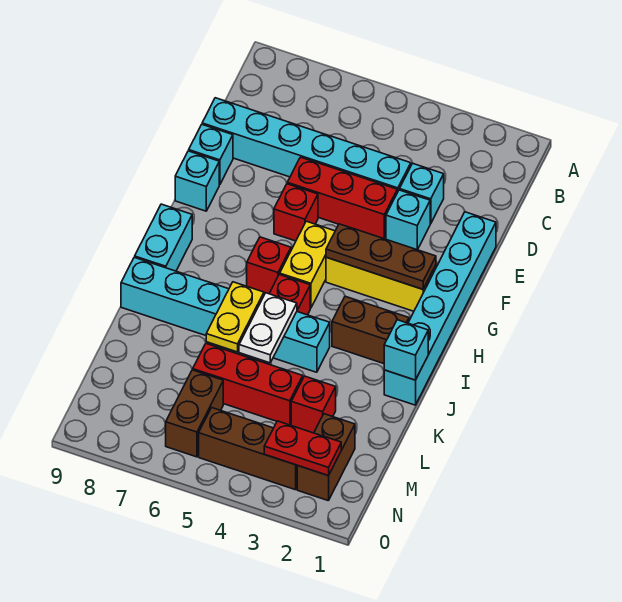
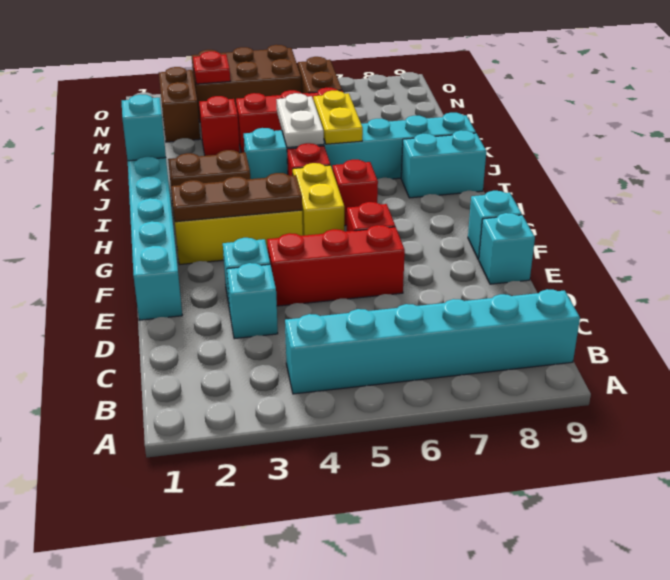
cyan brick D4:D9 level 1 -> cyan brick B4:B9 level 1
cyan brick H9:I9 level 1 -> cyan brick I8:I9 level 1
red plate N2:N3 level 2 -> red plate N3 level 2
brown brick N3:N5 level 1 -> brown brick N3:O5 level 1

